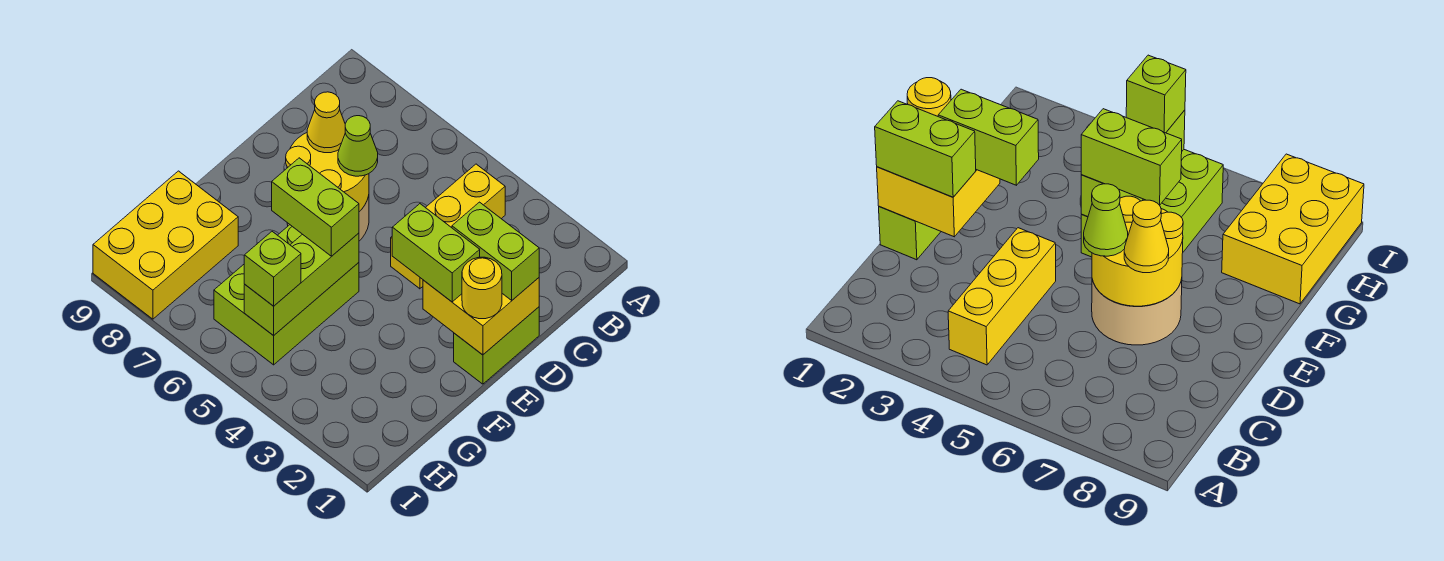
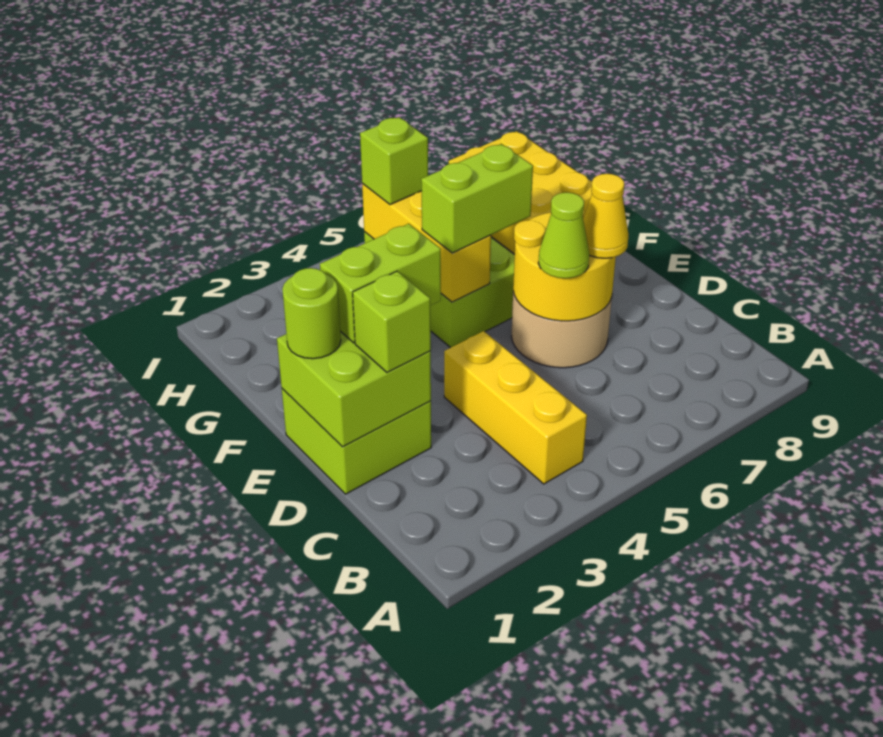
lime brick D1:E1 level 1 -> lime brick D1:E2 level 1
yellow brick D1:E2 level 2 -> lime brick D1:E2 level 2
lime brick D1:D2 level 3 -> lime brick D2 level 3
yellow round brick E1 level 3 -> lime round brick E1 level 3
lime brick F5:H5 level 2 -> yellow brick F5:H5 level 2

